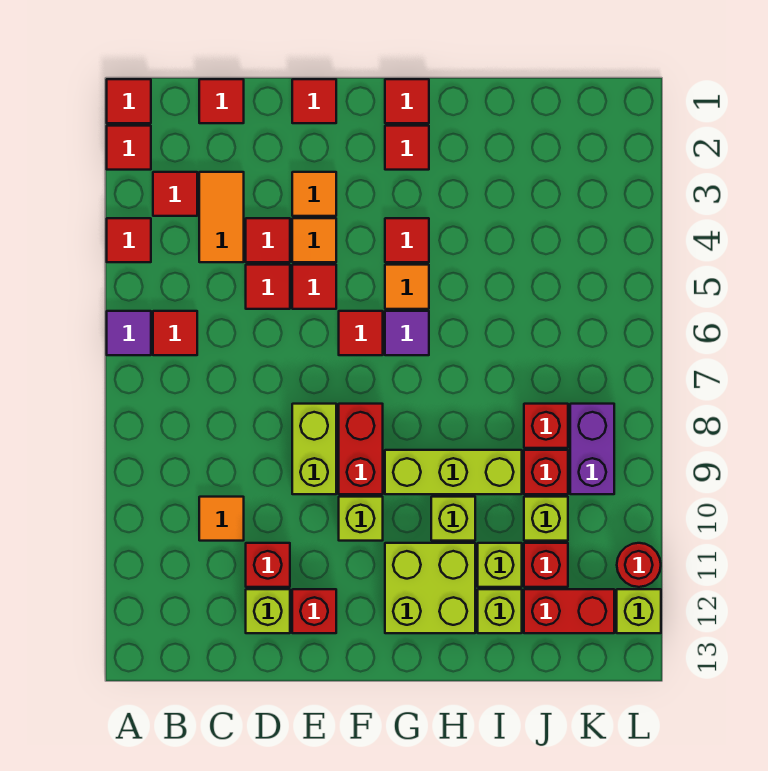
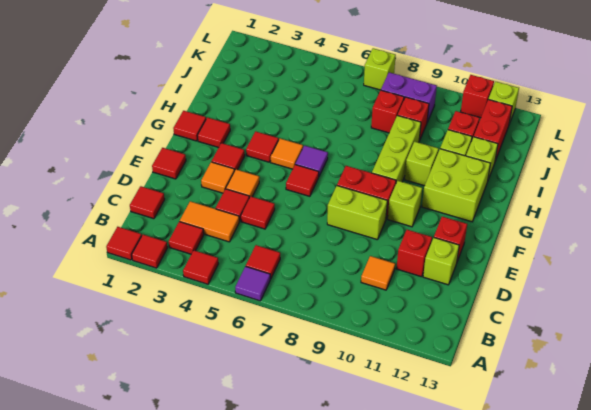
red tile E5 level 1 -> red tile F3 level 1
lime brick J10 level 1 -> lime brick L7 level 1
red round brick L11 level 1 -> red brick L11 level 1

